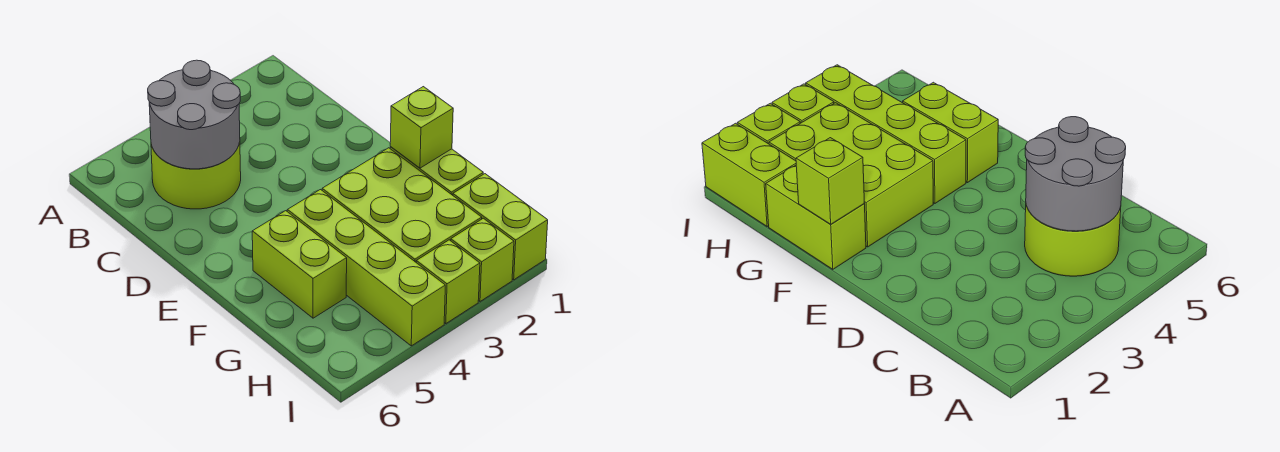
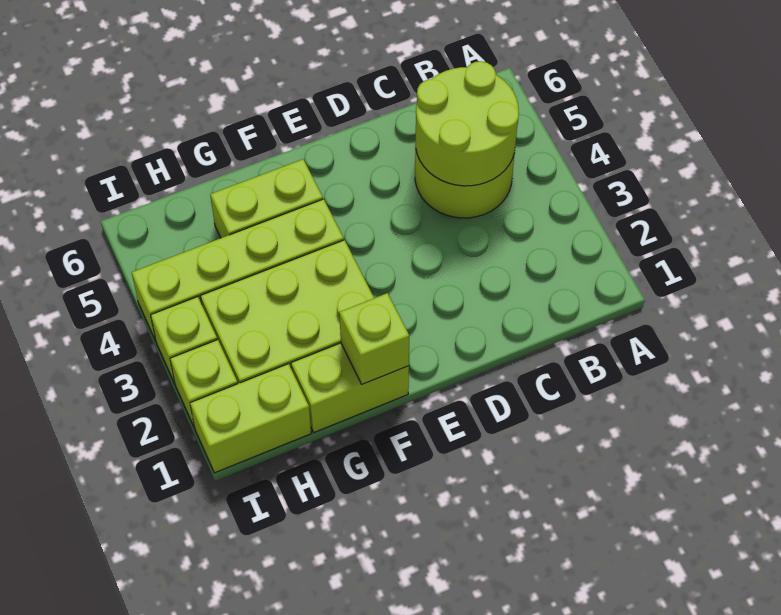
grey round brick B4:C5 level 2 -> lime round brick B4:C5 level 2

